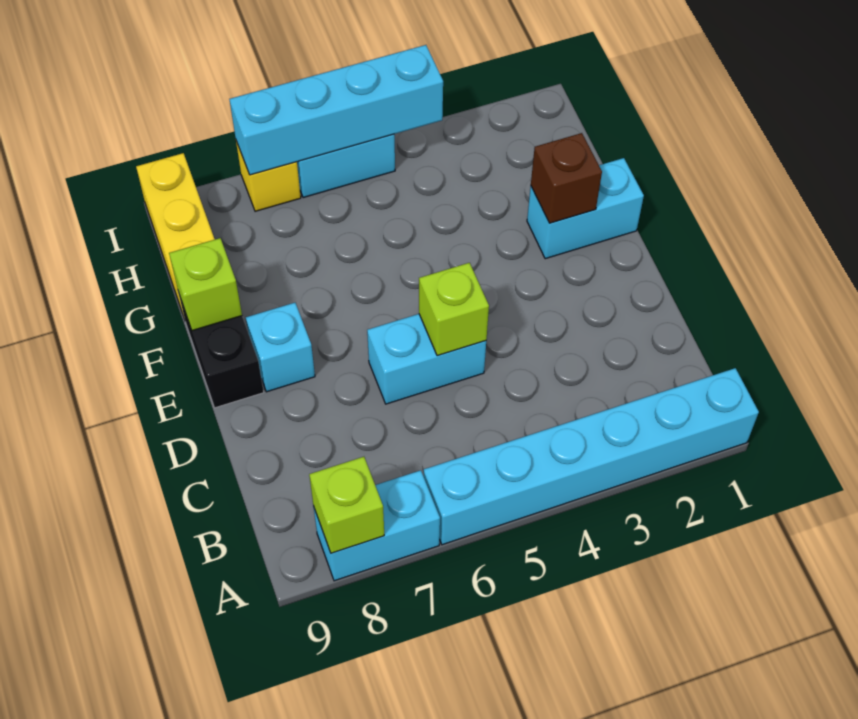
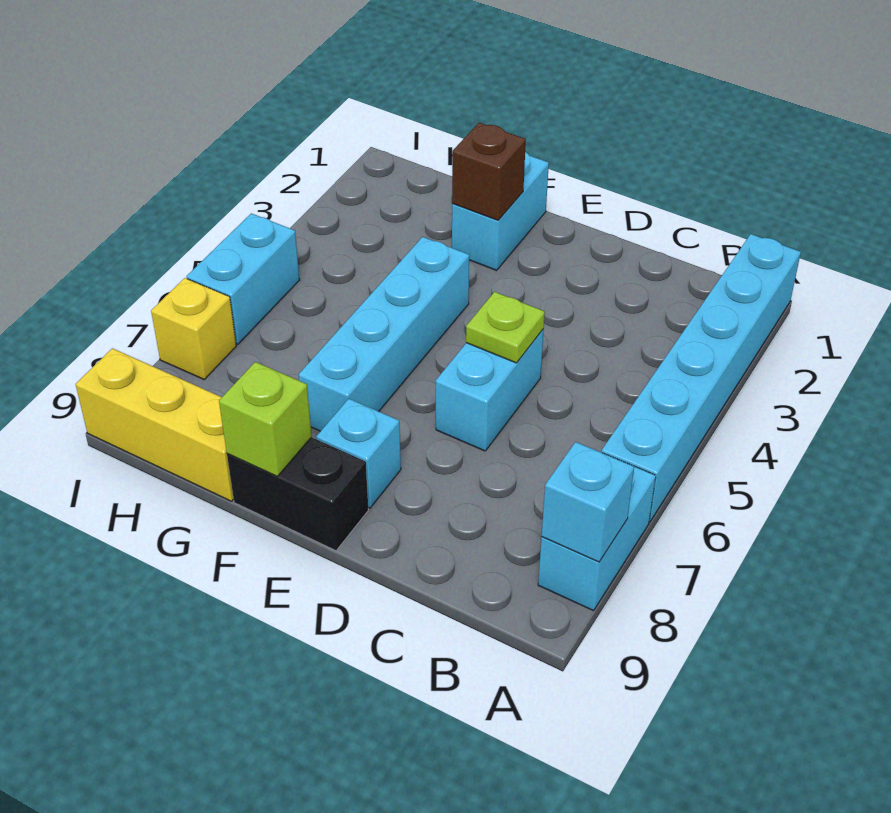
lime brick A8 level 2 -> cyan brick A8 level 2
lime brick D5 level 2 -> lime plate D5 level 2
cyan brick I4:I7 level 2 -> cyan brick F4:F7 level 1

